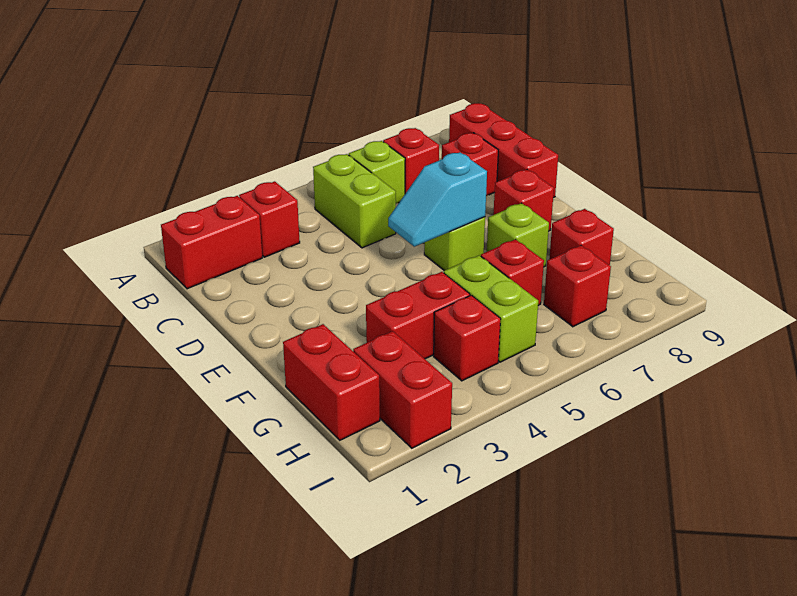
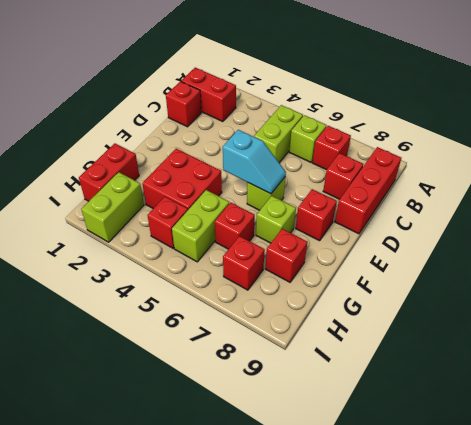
red brick B3 level 1 -> red brick C1 level 1
cyan slope E5:E6 level 2 top 6 -> cyan slope E5:E6 level 2 top 5
red brick G3:G4 level 1 -> red brick F3:G4 level 1
red brick H2:I2 level 1 -> lime brick H2:I2 level 1

